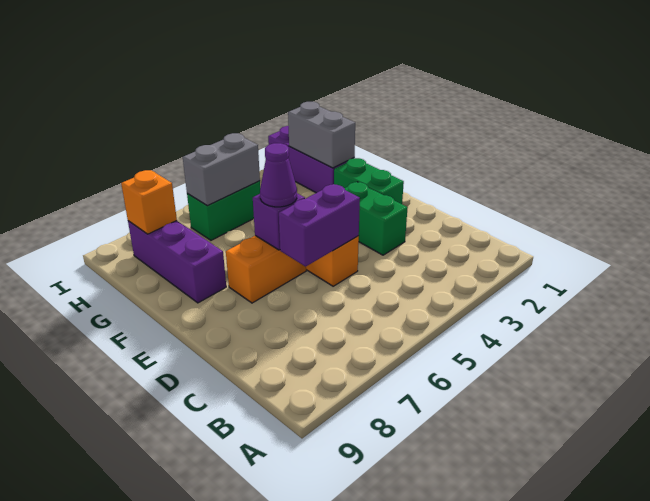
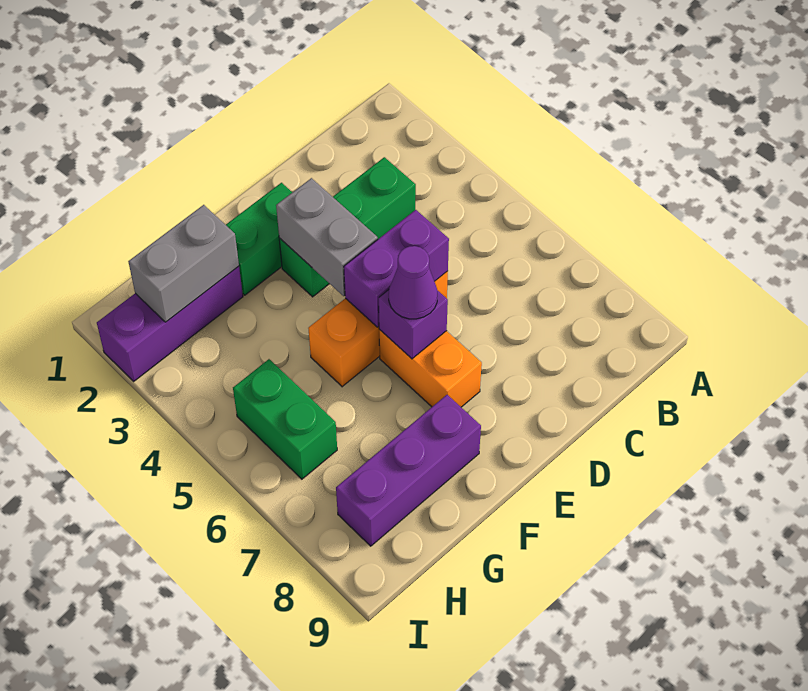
green brick D3:E3 level 1 -> green brick C3:E3 level 1
purple brick D5:D6 level 2 -> purple brick D5:E5 level 2
grey brick H5:H6 level 2 -> grey brick E3:E4 level 2
orange brick H8 level 2 -> none

